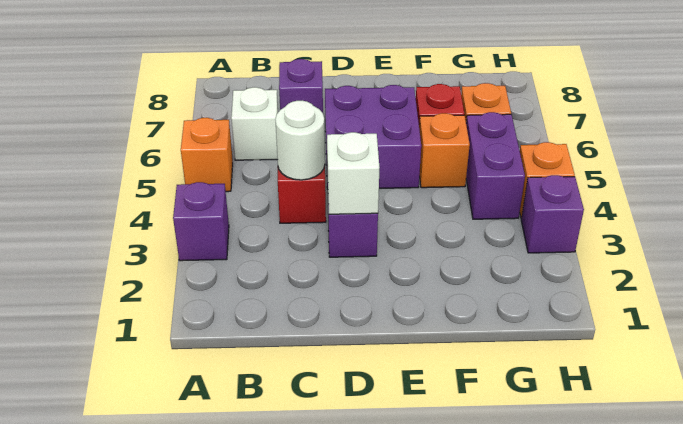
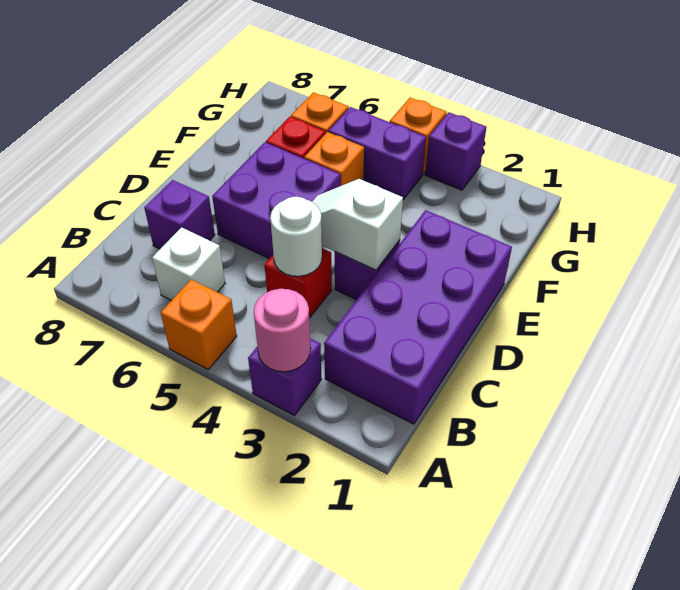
none -> pink round brick A3 level 2
none -> purple brick B1:E2 level 1

